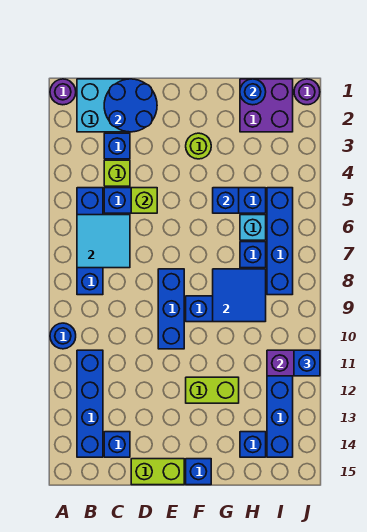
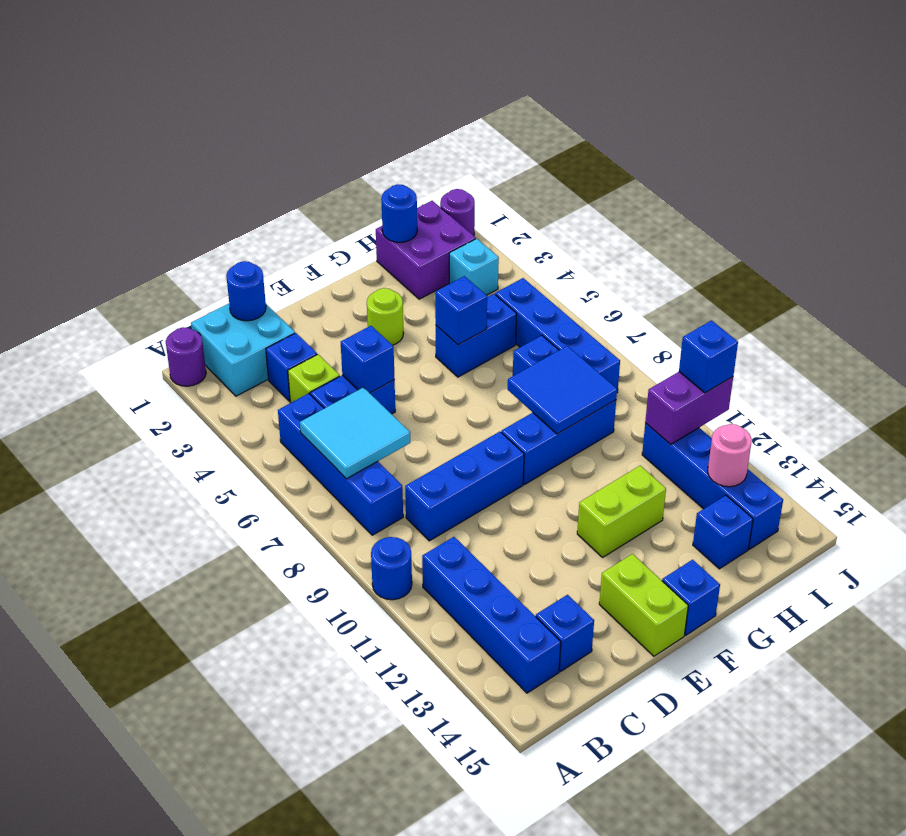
blue round brick C1:D2 level 2 -> blue round brick C1 level 2
lime brick D5 level 2 -> blue brick D5 level 2
lime brick D15:E15 level 1 -> lime brick E14:E15 level 1
blue brick E8:E10 level 1 -> blue brick C9:E9 level 1
cyan brick H6 level 1 -> cyan brick I3 level 1
none -> pink round brick I13 level 2

